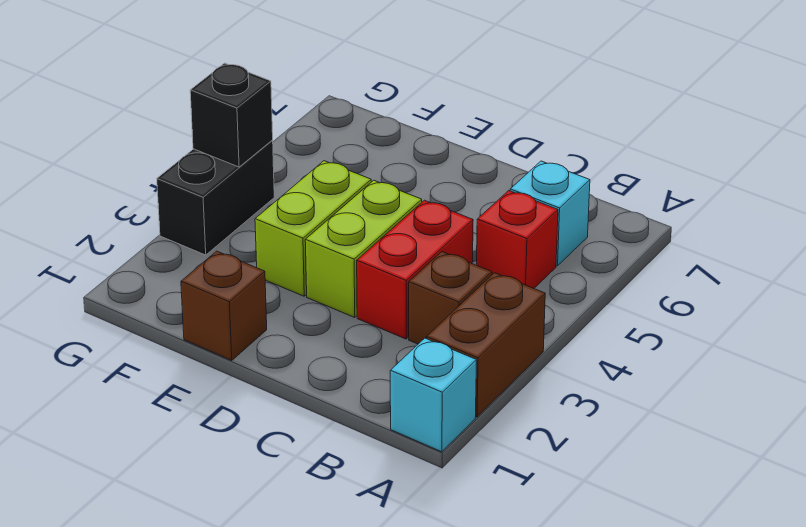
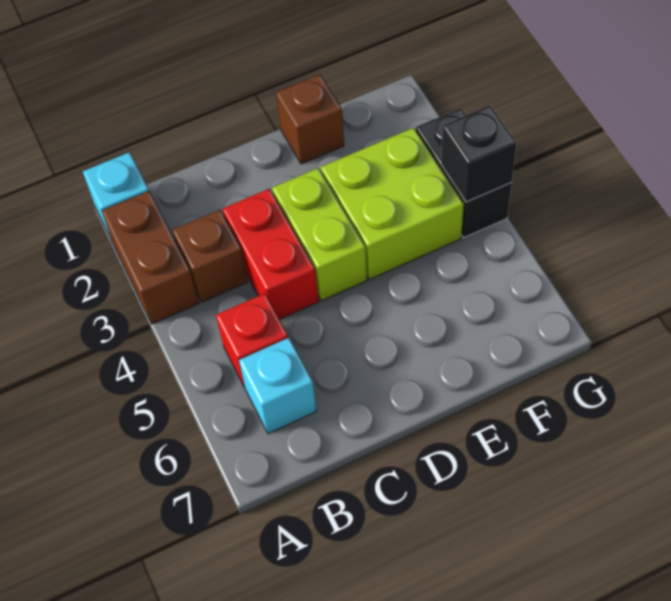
lime brick E3:E4 level 1 -> lime brick E3:F4 level 1

